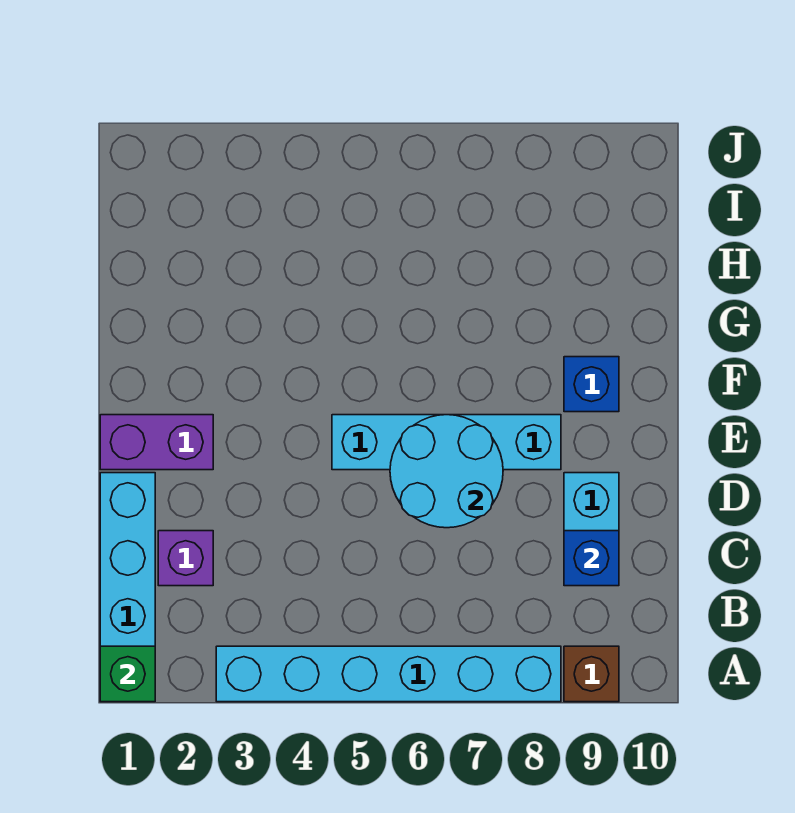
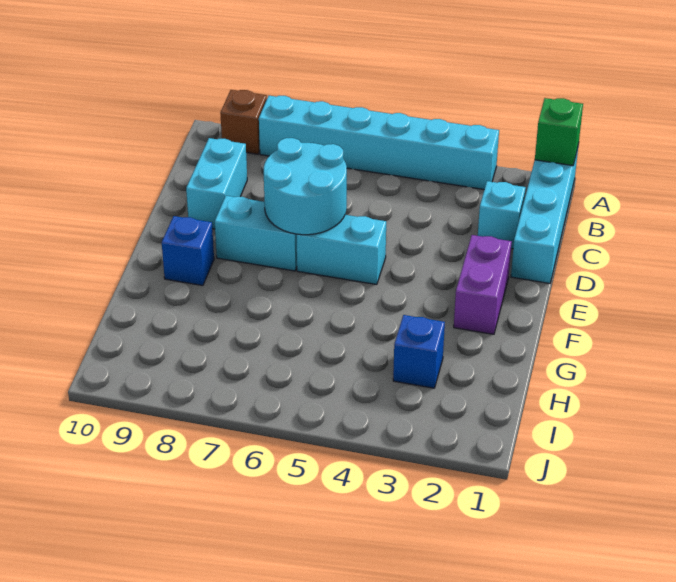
purple brick C2 level 1 -> cyan brick C2 level 1
blue brick C9 level 2 -> blue brick H3 level 1
purple brick E1:E2 level 1 -> purple brick E2:F2 level 1

